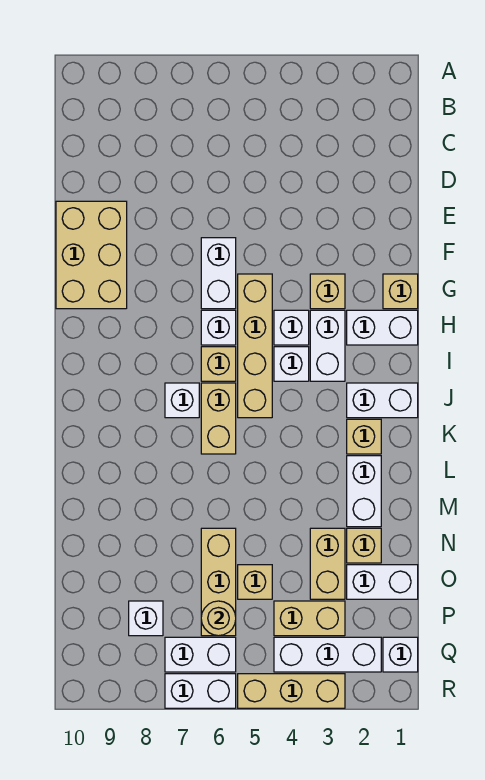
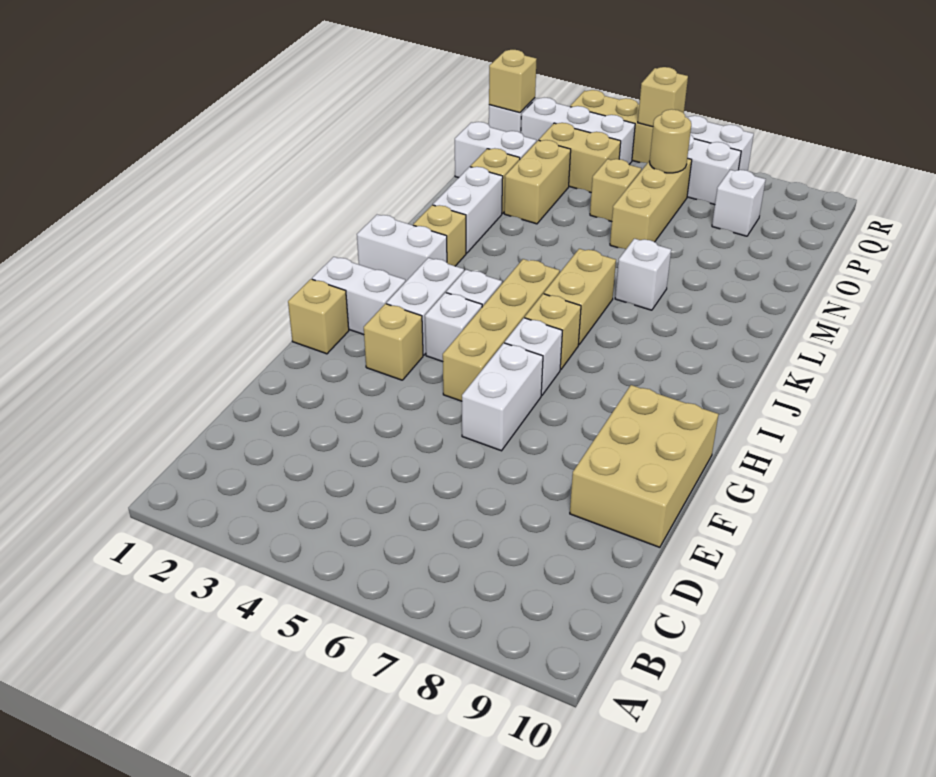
white brick J7 level 1 -> white brick L7 level 1
none -> tan brick Q1 level 2
none -> tan brick R5 level 2

